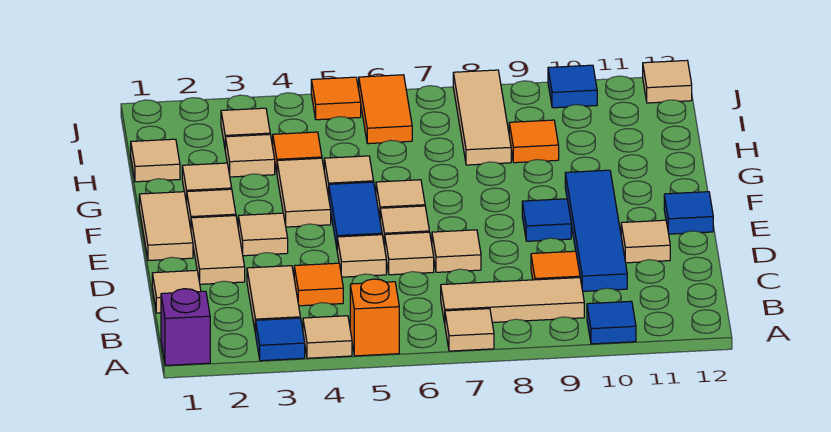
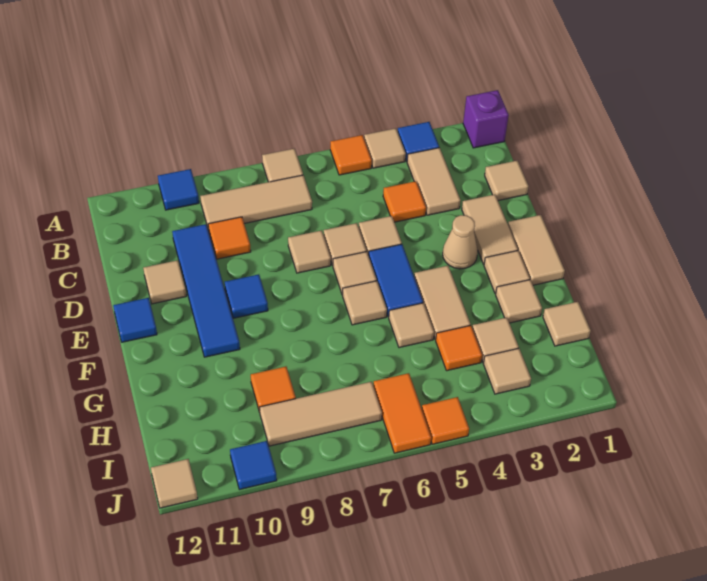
orange brick A5 level 1 -> orange tile A5 level 1
tan tile E3 level 1 -> tan cone E3 level 1
tan tile H8:J8 level 1 -> tan tile I7:I9 level 1

